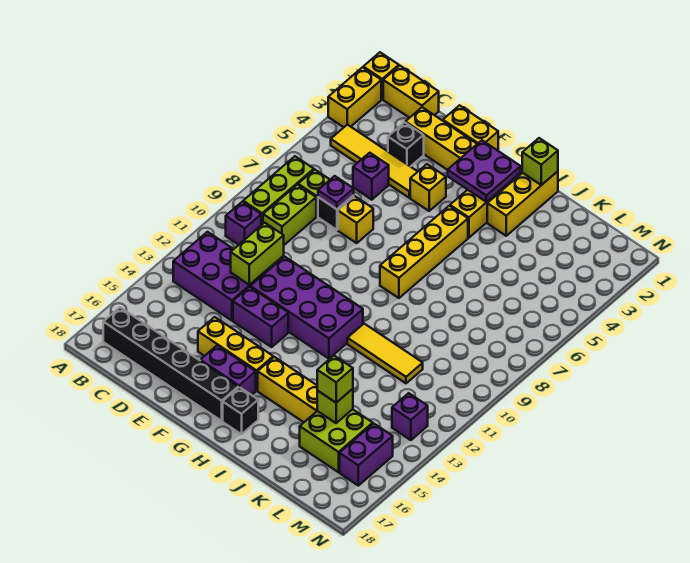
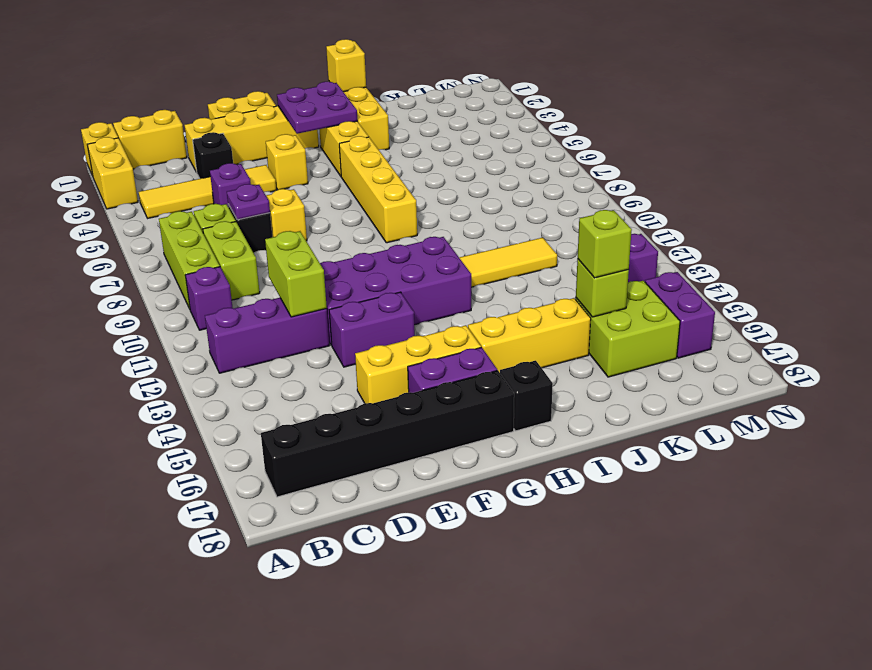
purple brick B12:D13 level 1 -> purple brick B12:D12 level 1
lime brick I1 level 2 -> yellow brick I1 level 2

